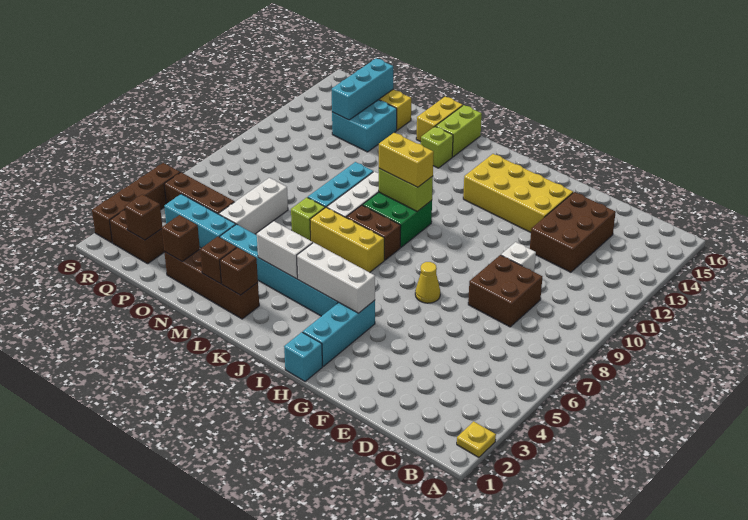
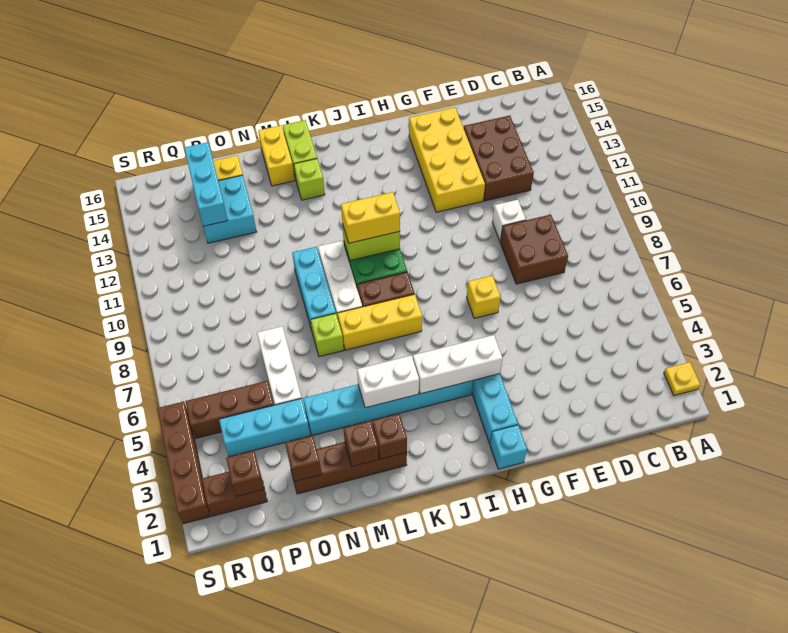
yellow brick F13:I14 level 1 -> yellow brick F12:G15 level 1
yellow cone G7 level 1 -> yellow brick G7 level 1

